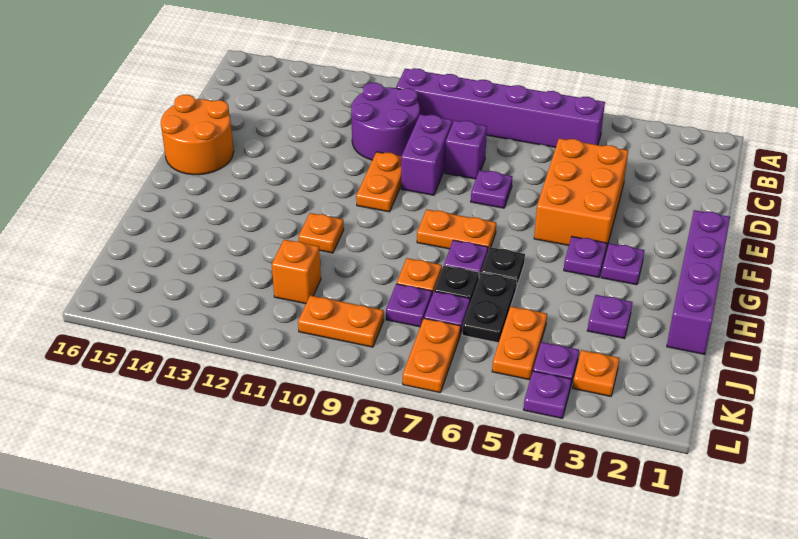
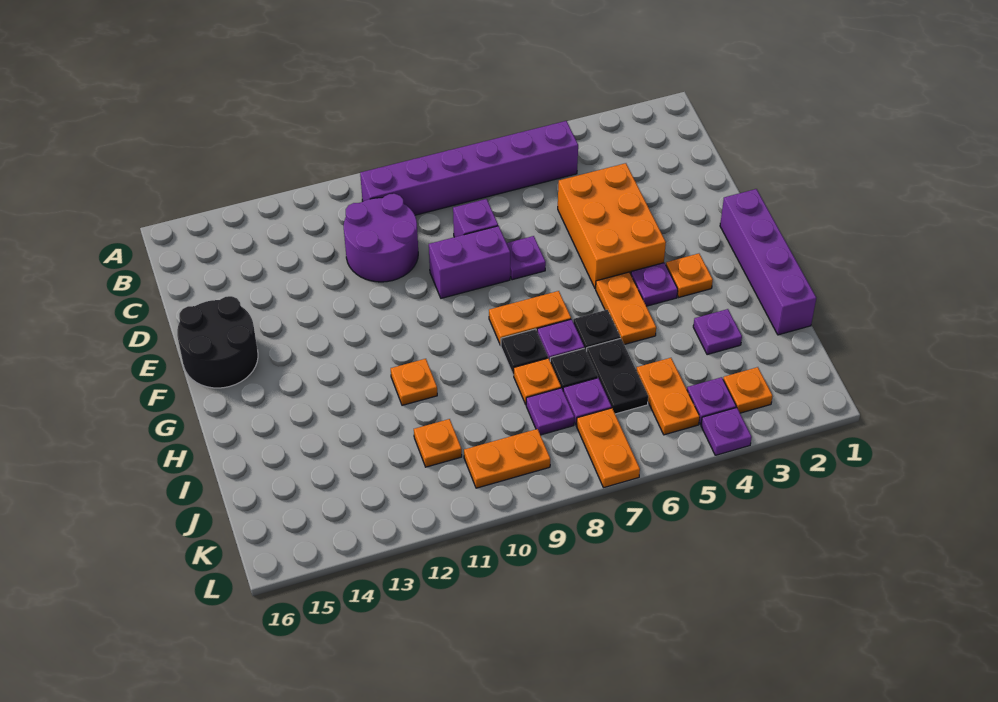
purple brick D9:E9 level 1 -> purple brick E8:E9 level 1
orange plate E10:F10 level 1 -> orange plate G5:H5 level 1
orange round brick E15:F16 level 1 -> black round brick E15:F16 level 1
purple plate G3 level 1 -> orange plate G3 level 1
none -> black plate H8 level 1
orange brick J11 level 1 -> orange plate J11 level 1

